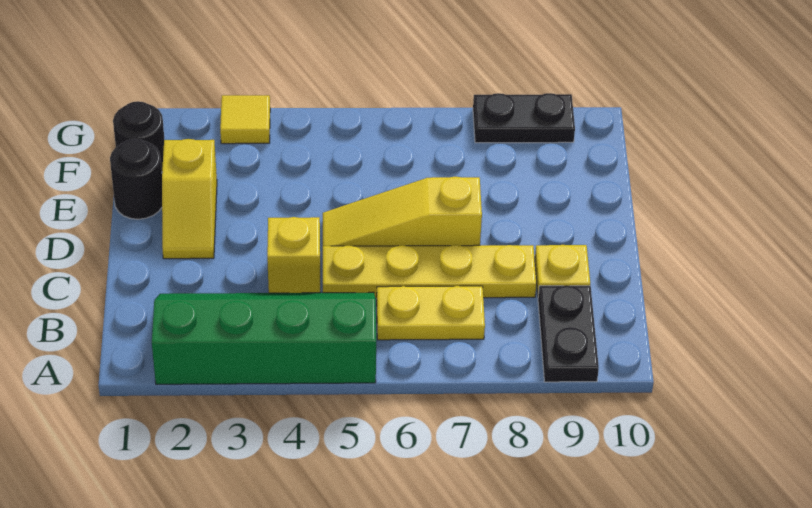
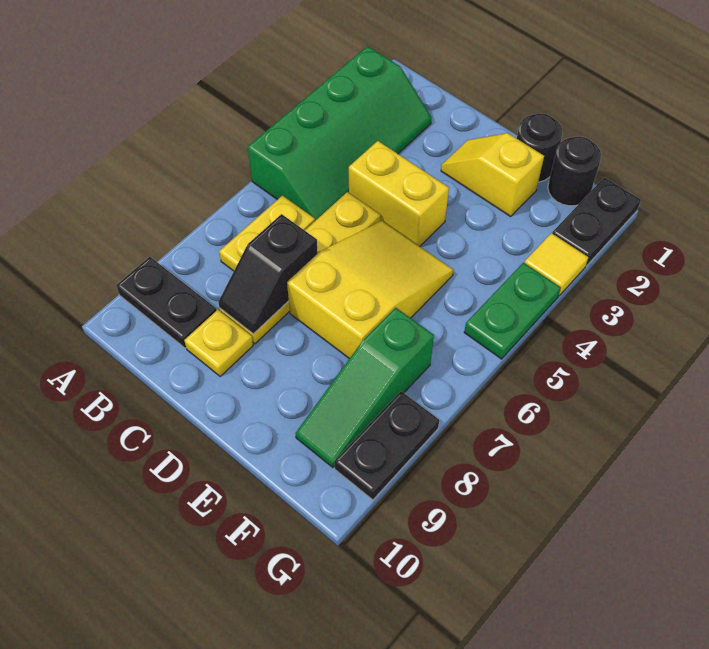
yellow brick C4 level 1 -> yellow brick C4:D4 level 1
none -> black slope C7:C8 level 2 top 7
yellow slope D5:D7 level 1 top 7 -> yellow slope D5:E7 level 1 top 7
none -> green slope F7:F9 level 1 top 7
none -> black plate G1:G2 level 1
none -> green plate G4:G5 level 1

